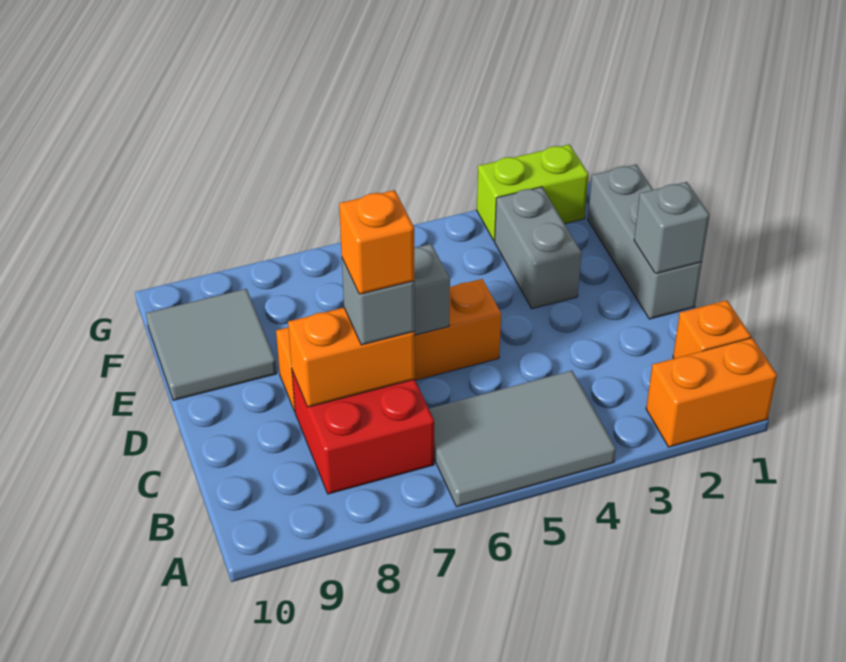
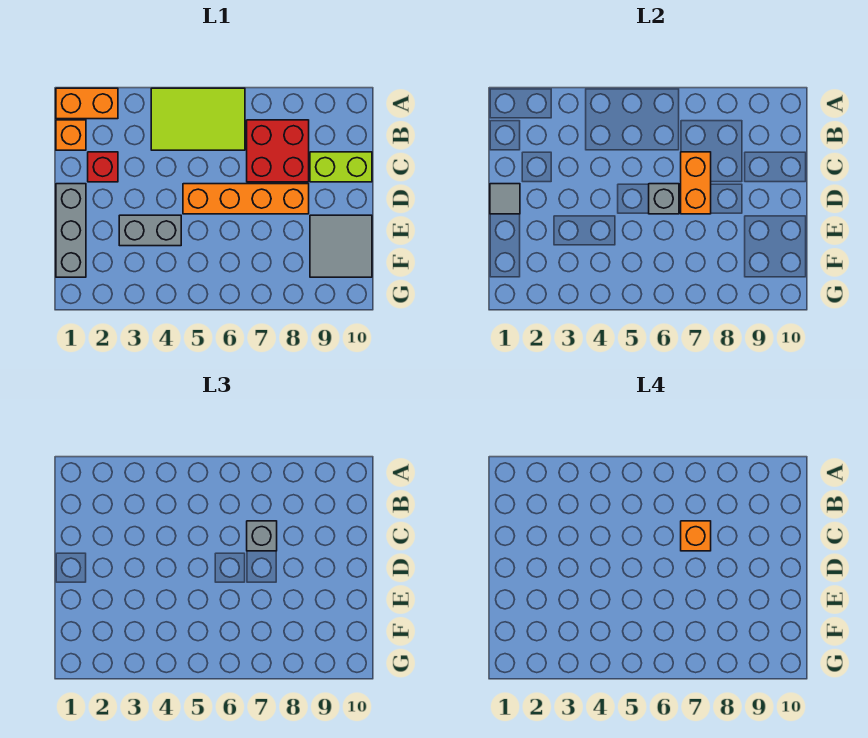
grey tile A4:B6 level 1 -> lime tile A4:B6 level 1
none -> red brick C2 level 1
orange brick C7:C8 level 2 -> orange brick C7:D7 level 2
grey brick D1 level 2 -> grey tile D1 level 2
grey brick E3:F3 level 1 -> grey brick E3:E4 level 1
lime brick G2:G3 level 1 -> lime brick C9:C10 level 1

